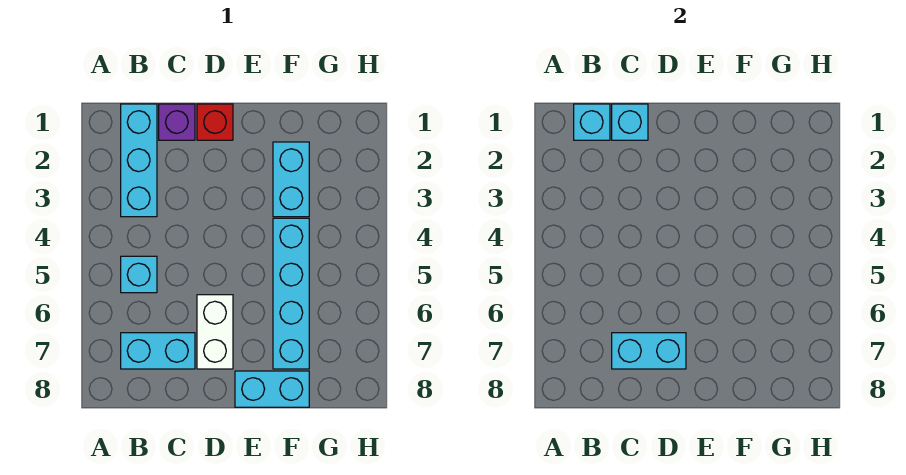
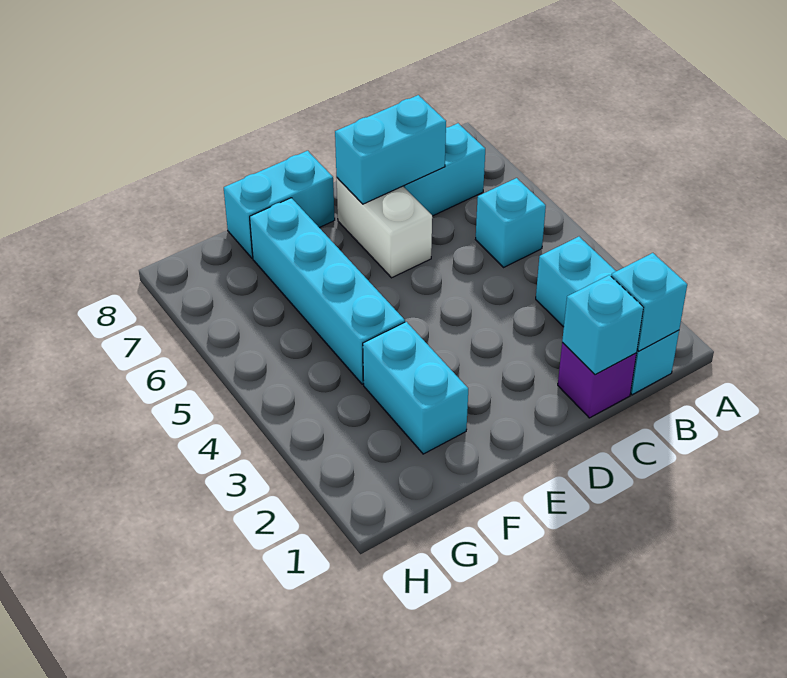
red brick D1 level 1 -> none

